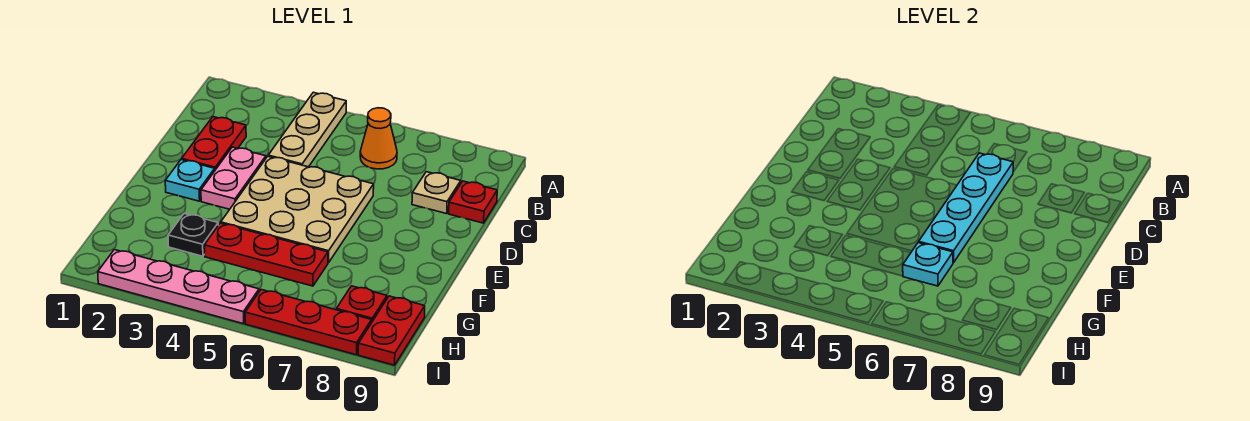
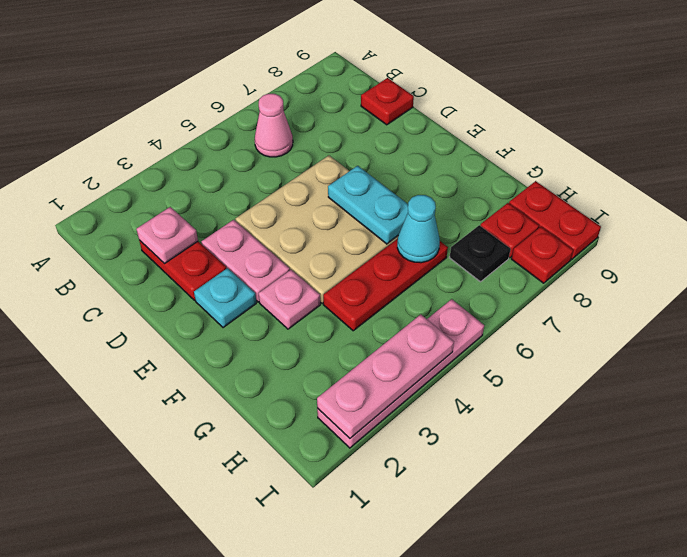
tan plate A4:C4 level 1 -> none
orange cone B6 level 1 -> pink cone B6 level 1
none -> pink plate C2 level 2
cyan plate C6:F6 level 2 -> cyan plate E6:F6 level 2
tan plate C8 level 1 -> none
none -> pink plate F3 level 1
black plate G3 level 1 -> black plate H7 level 1
cyan plate G6 level 2 -> cyan cone G6 level 2
none -> pink plate I2:I4 level 2
red plate I6:I8 level 1 -> red plate I8 level 1

